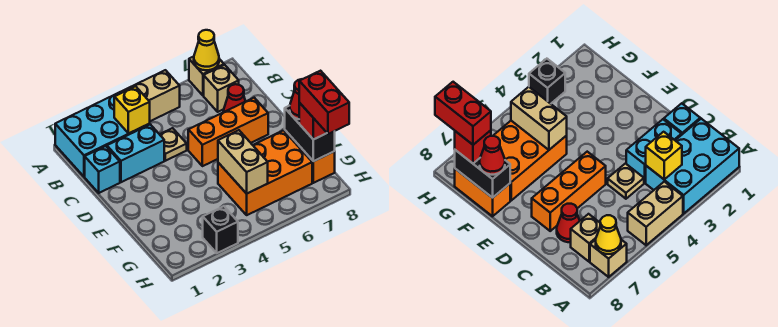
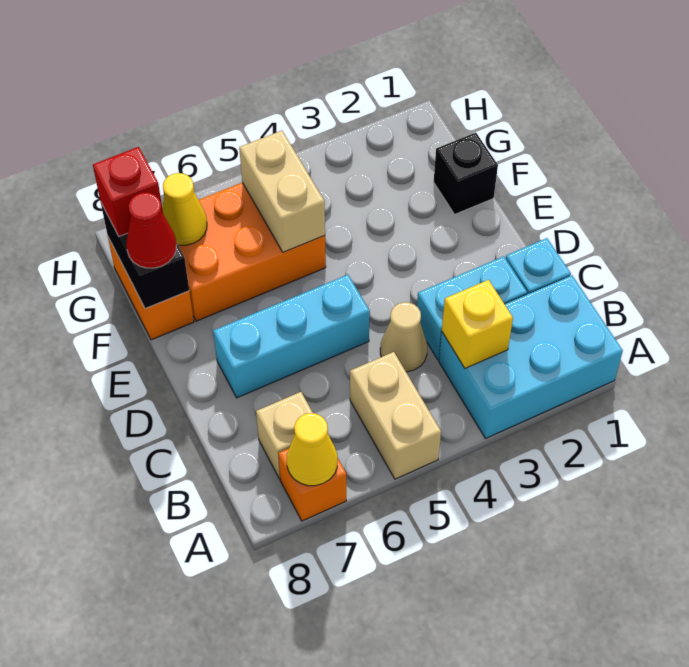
tan brick A4:A5 level 1 -> tan brick A5:B5 level 1
tan brick A7 level 1 -> orange brick A7 level 1
tan plate C4 level 1 -> tan cone C4 level 1
red cone C7 level 1 -> none
orange brick D5:D7 level 1 -> cyan brick D5:D7 level 1
none -> yellow cone G7 level 2
red brick G8:H8 level 4 -> none
black brick H3 level 1 -> black brick F1 level 1

